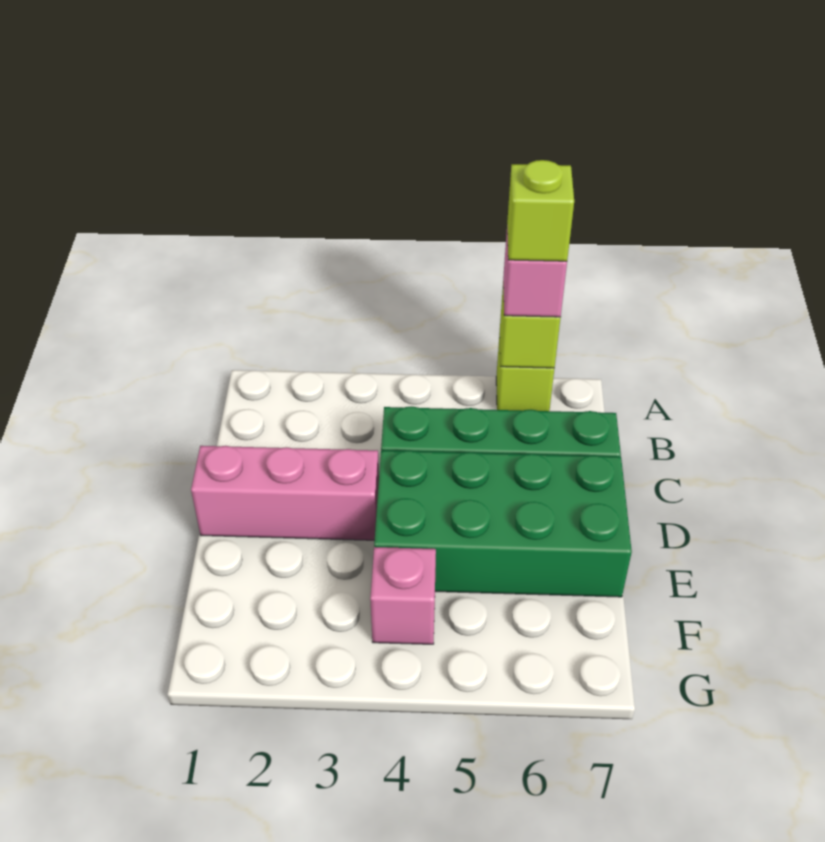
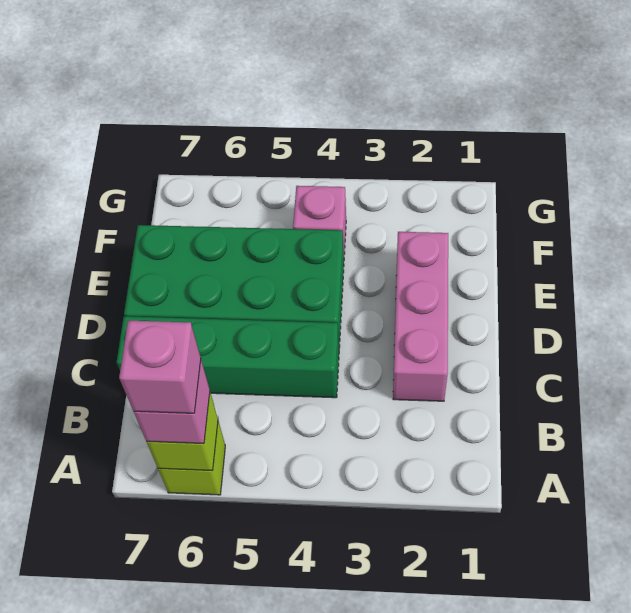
lime brick A6 level 4 -> pink brick A6 level 4
pink brick D1:D3 level 1 -> pink brick C2:E2 level 1

